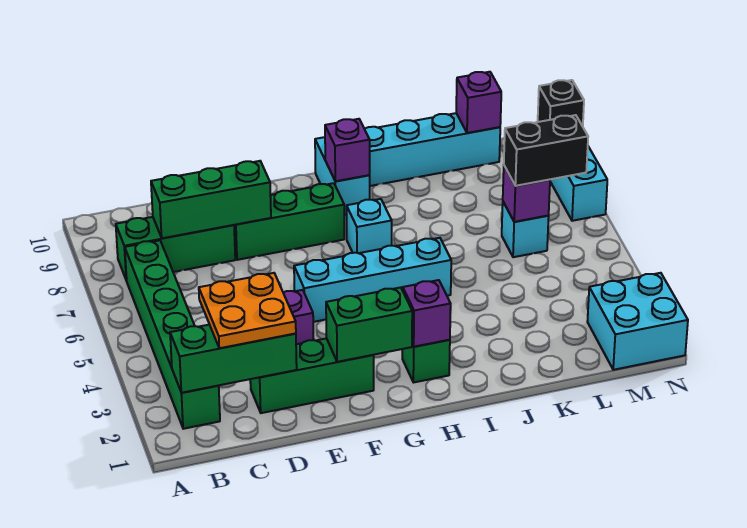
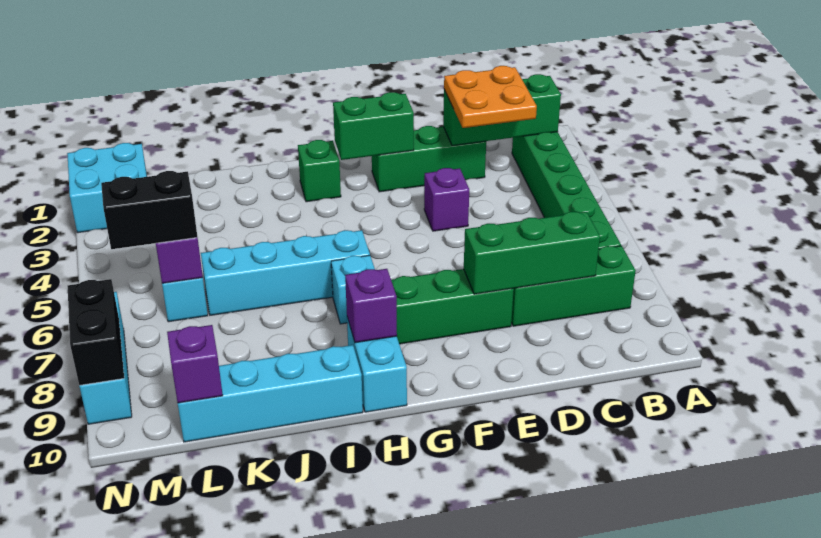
cyan brick F5:I5 level 1 -> cyan brick H6:K6 level 1
purple brick H2 level 2 -> none
black brick N9 level 2 -> black brick N8:N9 level 2

